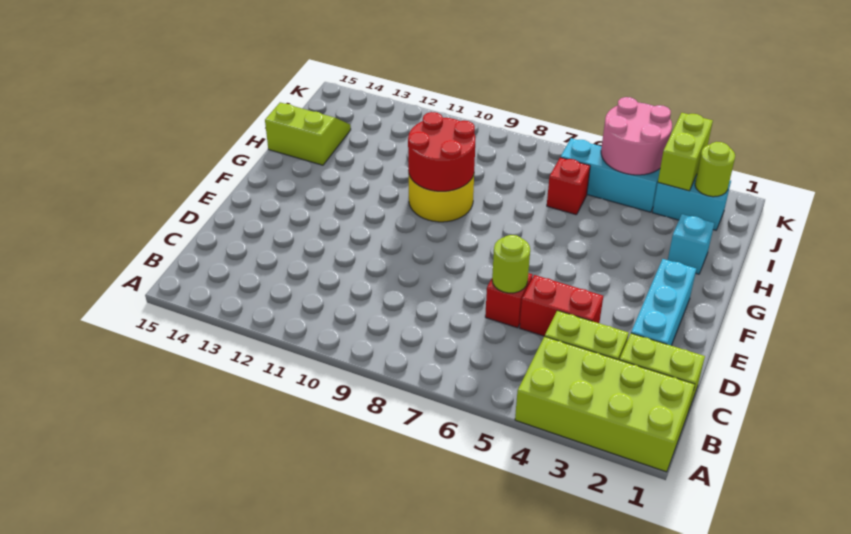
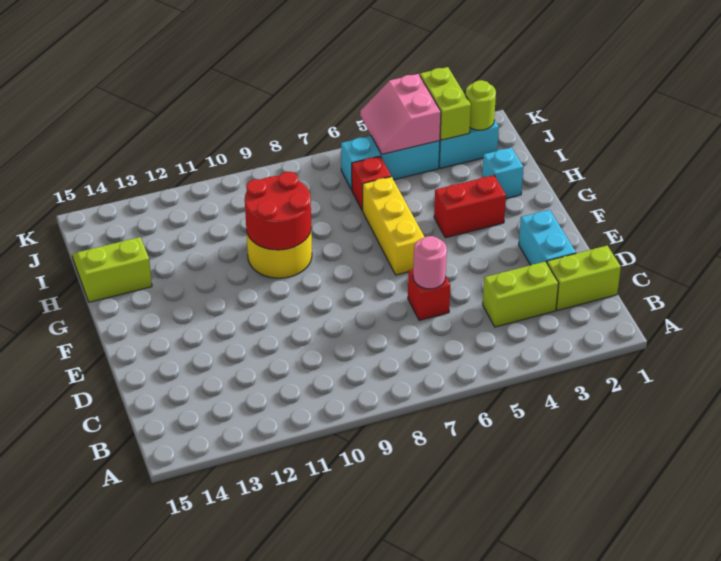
lime brick A1:B4 level 1 -> none
cyan brick D2:F2 level 1 -> cyan brick D2:E2 level 1
red brick D4:D5 level 1 -> red brick G3:G4 level 1
lime round brick D6 level 2 -> pink round brick D6 level 2
none -> yellow brick F6:H6 level 1
pink round brick J4:K5 level 2 -> pink slope J4:K5 level 2 top 4

